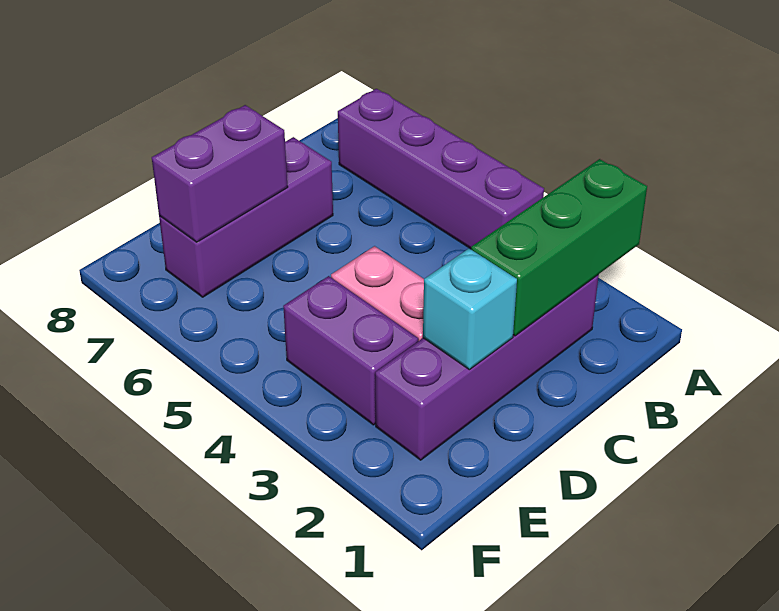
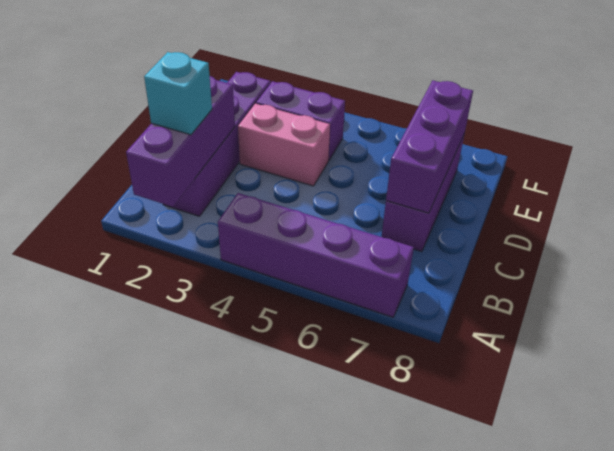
green brick A2:C2 level 2 -> purple brick A2:C2 level 2
cyan brick D2 level 2 -> cyan brick B2 level 3
purple brick D7:E7 level 2 -> purple brick C7:E7 level 2

